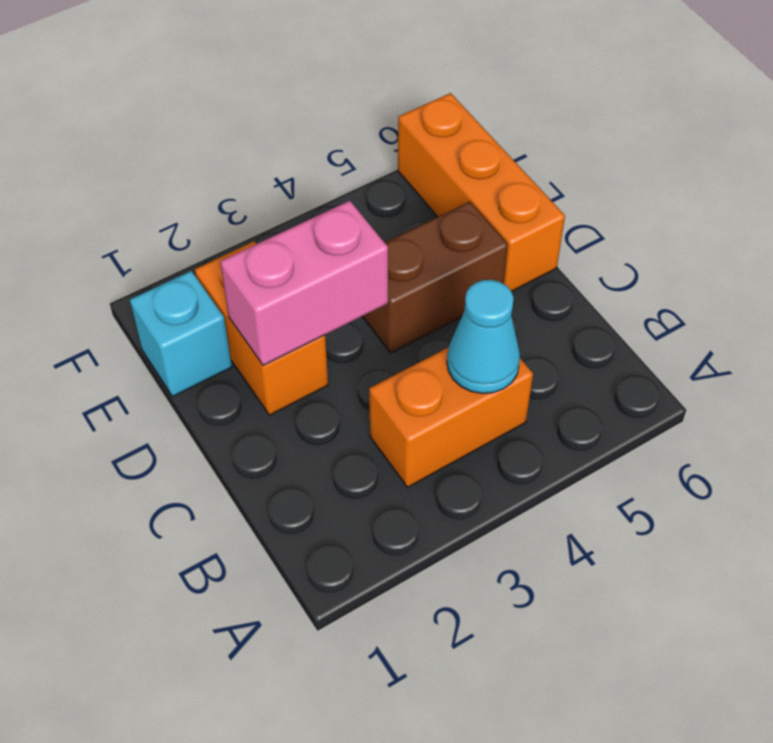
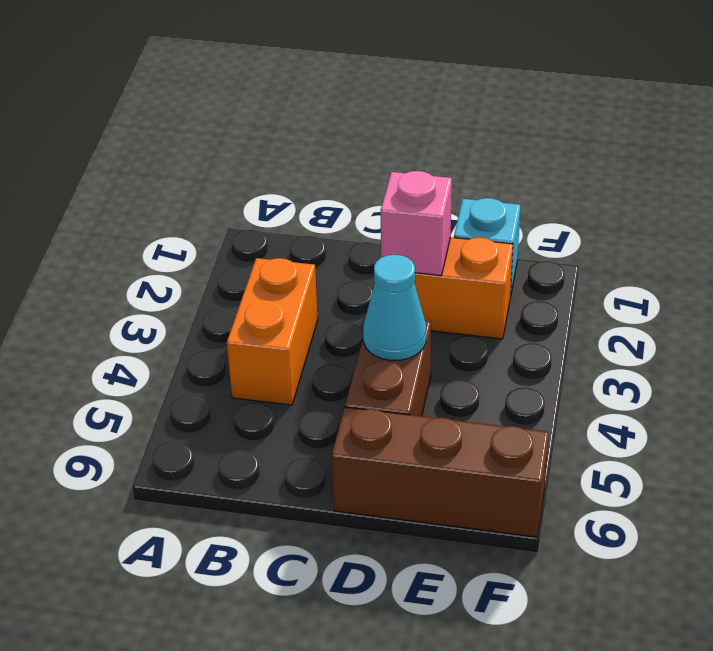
cyan cone B4 level 2 -> cyan cone D4 level 2
pink brick D2:D3 level 2 -> pink brick D2 level 2
orange brick D6:F6 level 1 -> brown brick D6:F6 level 1

